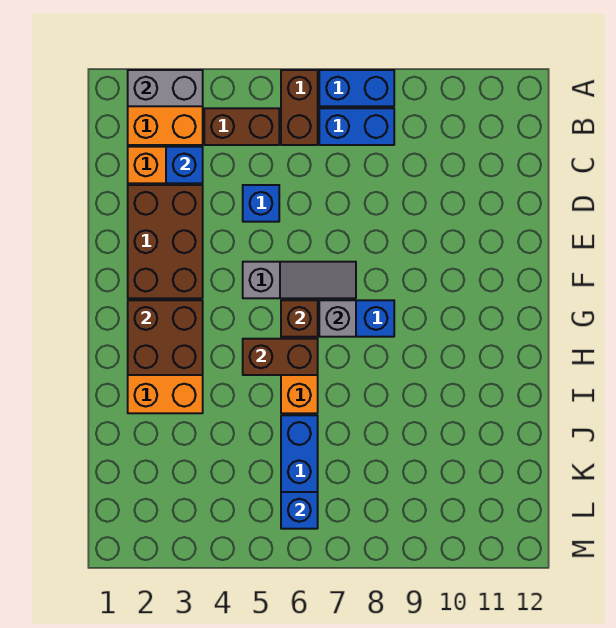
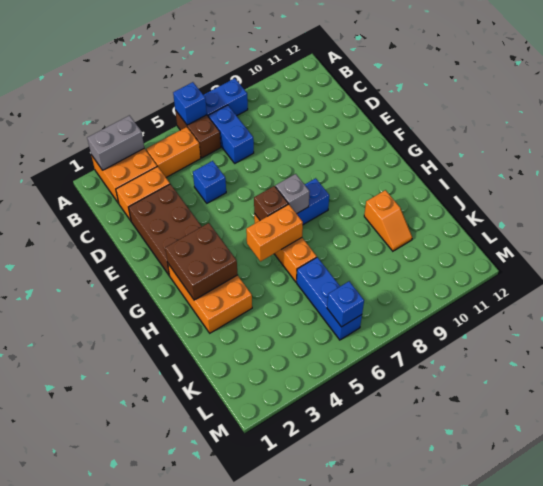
brown brick B4:B5 level 1 -> orange brick B4:B5 level 1
blue brick B7:B8 level 1 -> blue brick B7:C7 level 1
blue brick C3 level 2 -> blue brick A6 level 2
grey slope F5:F7 level 1 top 5 -> none
brown brick H5:H6 level 2 -> orange brick H5:H6 level 2
none -> orange slope I10:J10 level 1 top I

